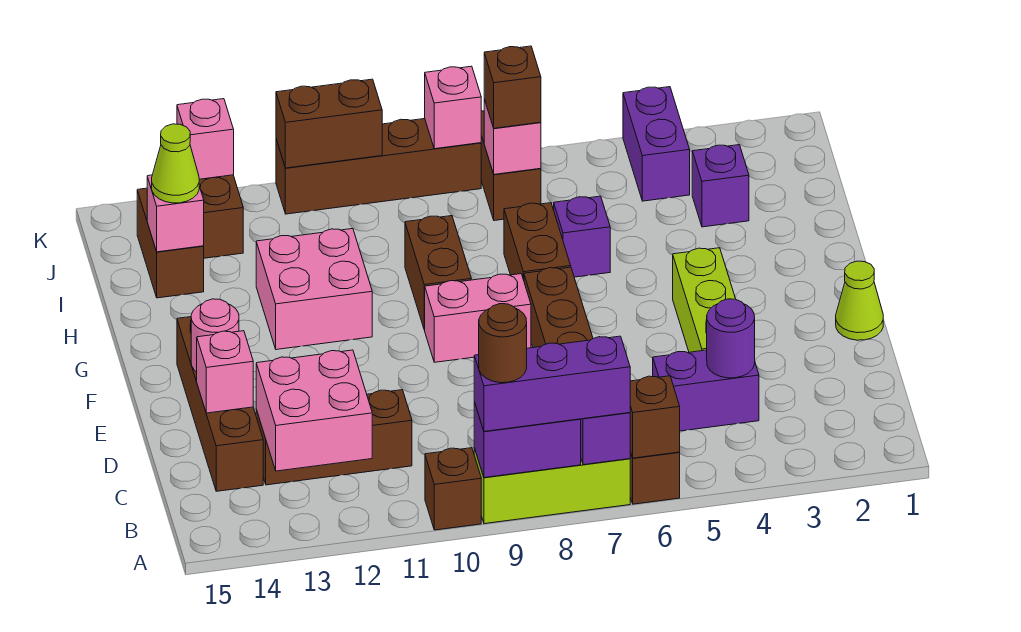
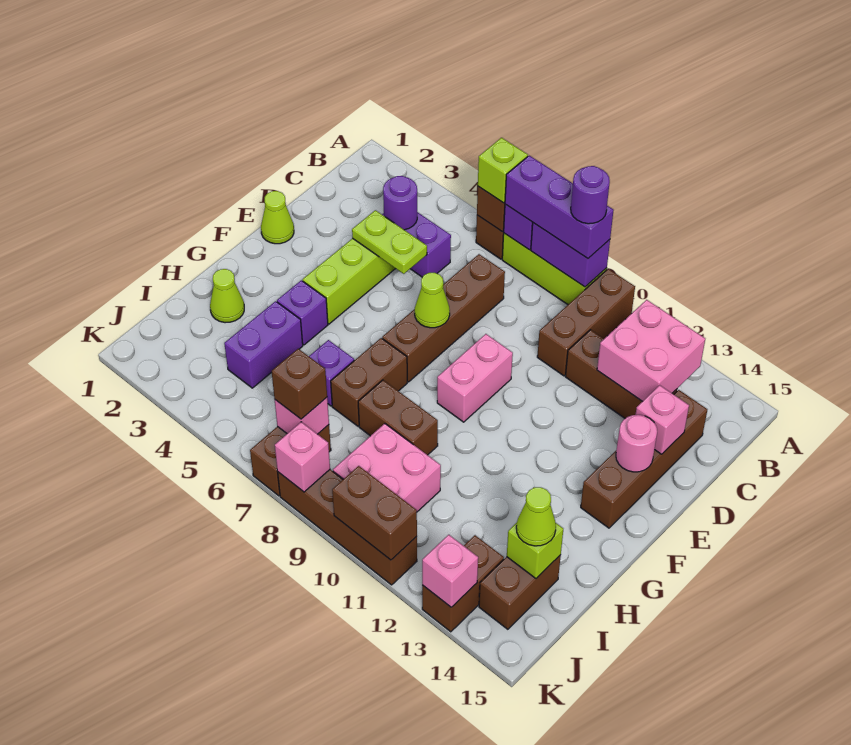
none -> lime brick A6 level 3
brown round brick A9 level 4 -> purple round brick A9 level 4
brown brick A10 level 1 -> brown brick A10:C10 level 1
none -> lime plate D4:D5 level 2
none -> lime cone E7 level 2
pink brick F8:F9 level 1 -> pink brick E9:F9 level 1
brown brick G9:H9 level 1 -> brown brick H8:H9 level 1
pink brick G11:H12 level 1 -> pink brick I9:J10 level 1
none -> lime cone H2 level 1
purple brick I3 level 1 -> purple brick G4 level 1
pink brick I14 level 2 -> lime brick I14 level 2
purple brick J4:K4 level 1 -> purple brick H4:I4 level 1

